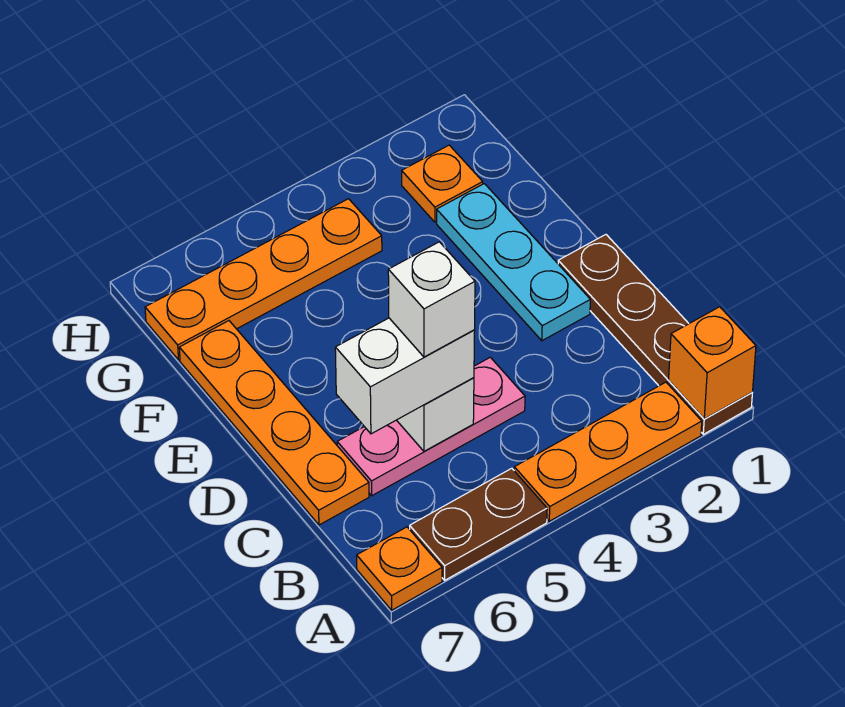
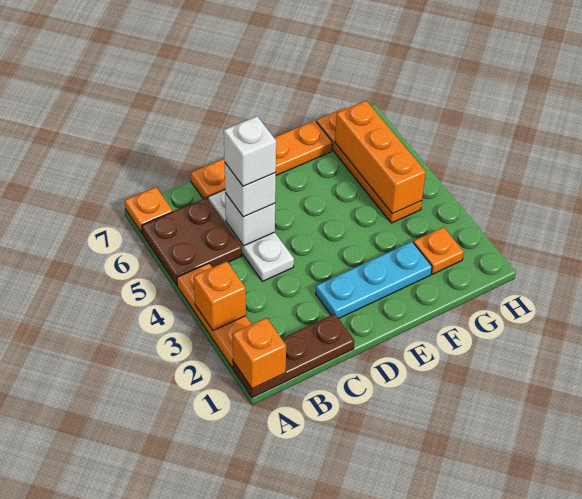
brown plate A1:D1 level 1 -> brown plate A1:C1 level 1
none -> orange brick A3 level 2
brown plate A5:A6 level 1 -> brown plate A5:B6 level 1
pink plate C4:C6 level 1 -> white plate C4:C6 level 1
white brick C5:C6 level 3 -> white brick C5 level 3
none -> orange brick G4:G6 level 2

